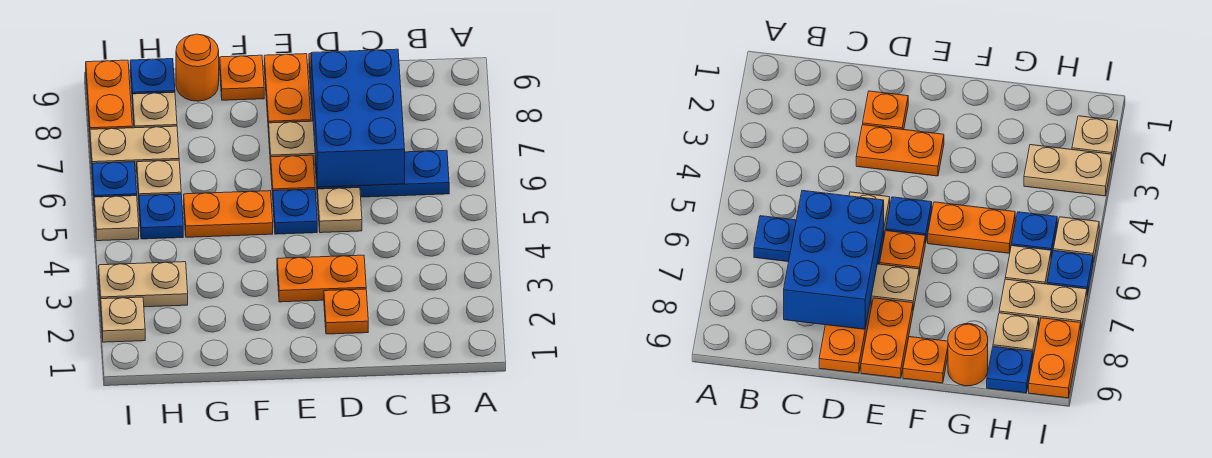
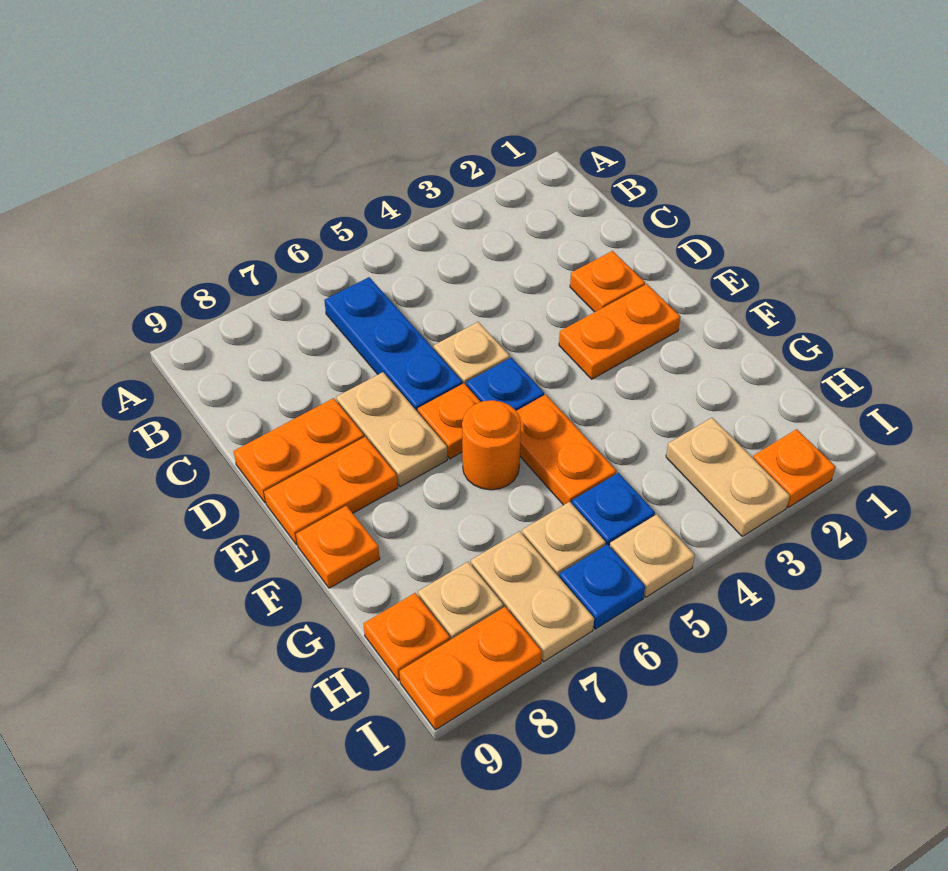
blue brick C6:D8 level 2 -> none
orange plate D3:E3 level 1 -> orange plate E2:E3 level 1
orange round brick G9 level 1 -> orange round brick F6 level 1
blue plate H9 level 1 -> orange plate H9 level 1
tan plate I2 level 1 -> orange plate I2 level 1

